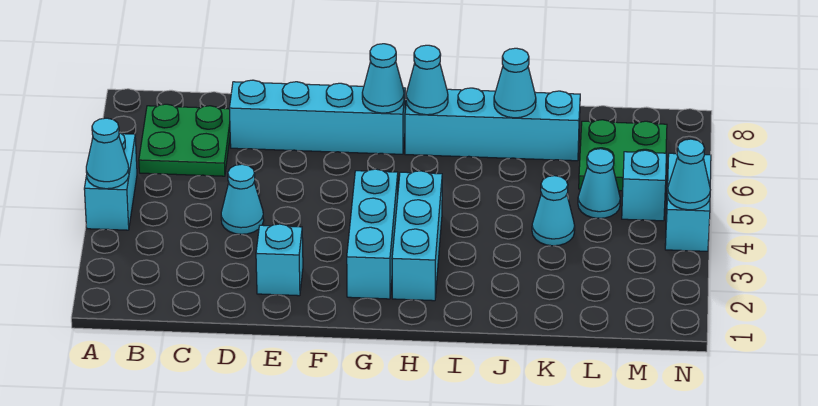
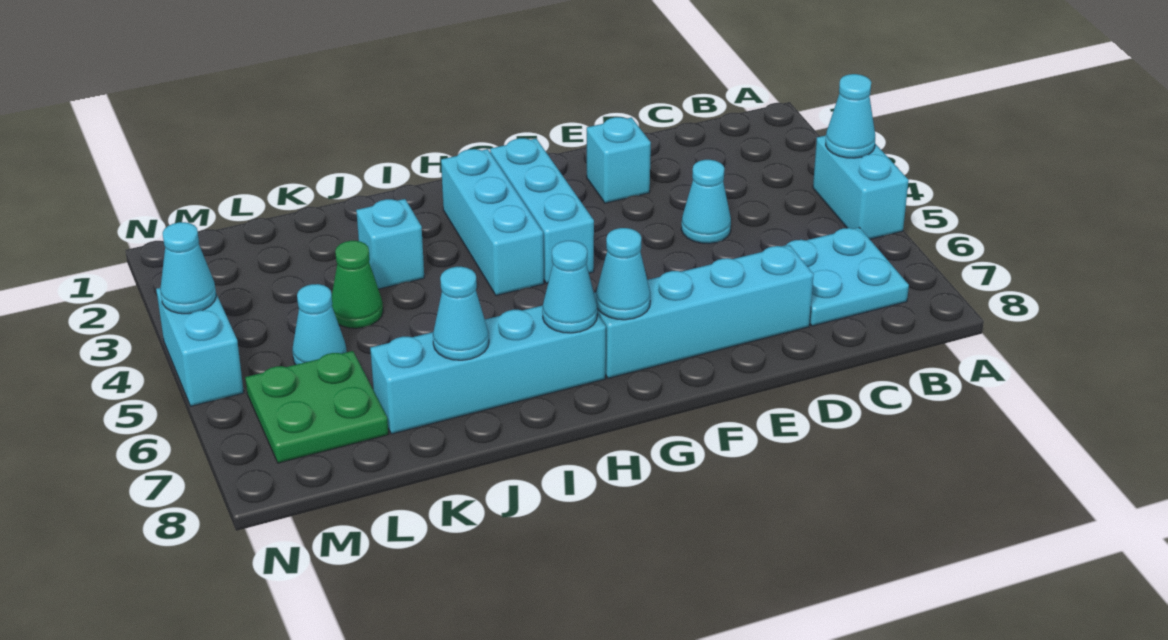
green plate B6:C7 level 1 -> cyan plate B6:C7 level 1
cyan cone K4 level 1 -> green cone K4 level 1
cyan brick M5 level 1 -> cyan brick J3 level 1

